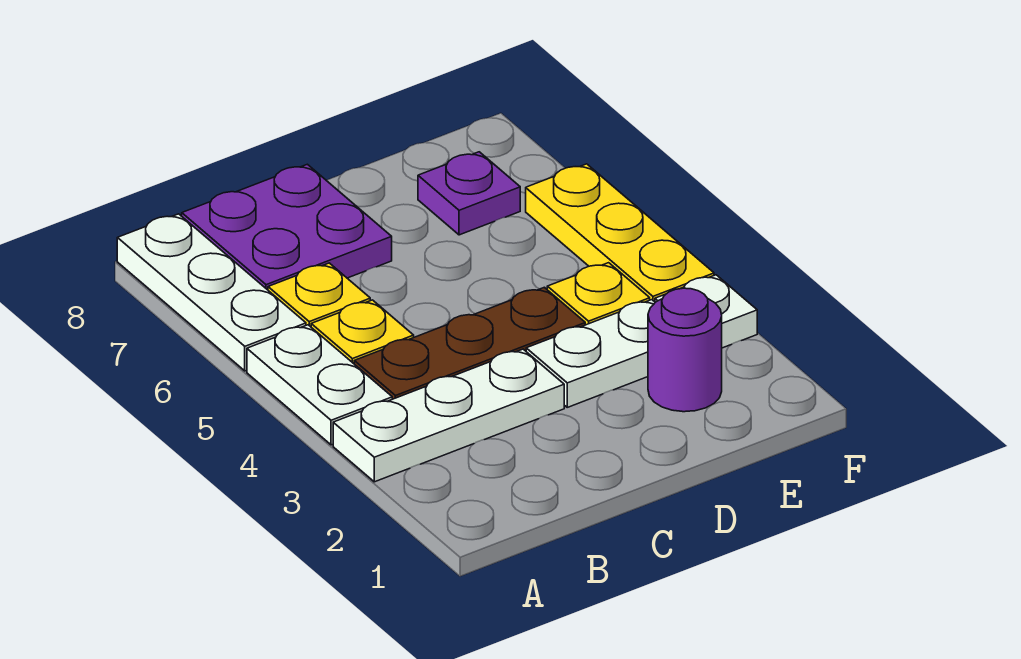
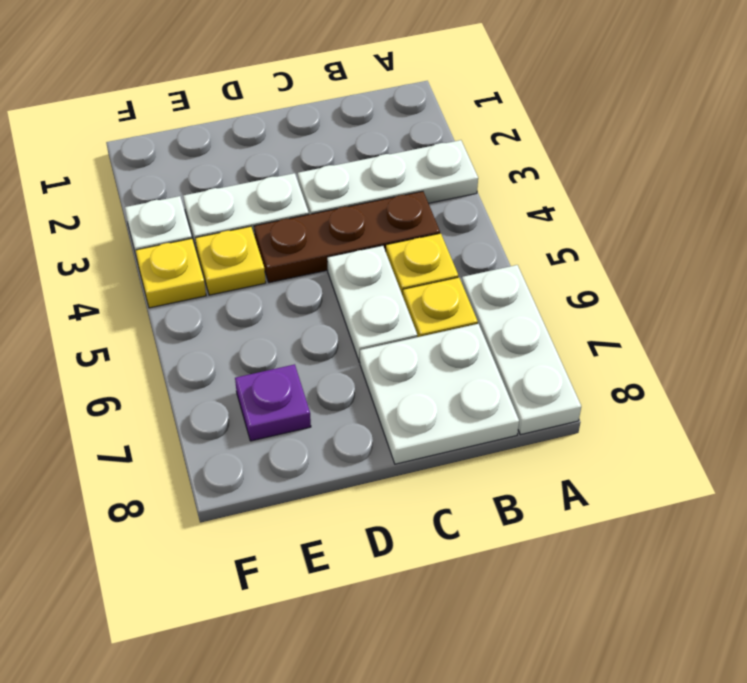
white plate A4:A5 level 1 -> white plate C5:C6 level 1
purple plate B7:C8 level 1 -> white plate B7:C8 level 1
purple round brick E2 level 1 -> none
yellow plate F4:F6 level 1 -> yellow plate F4 level 1

